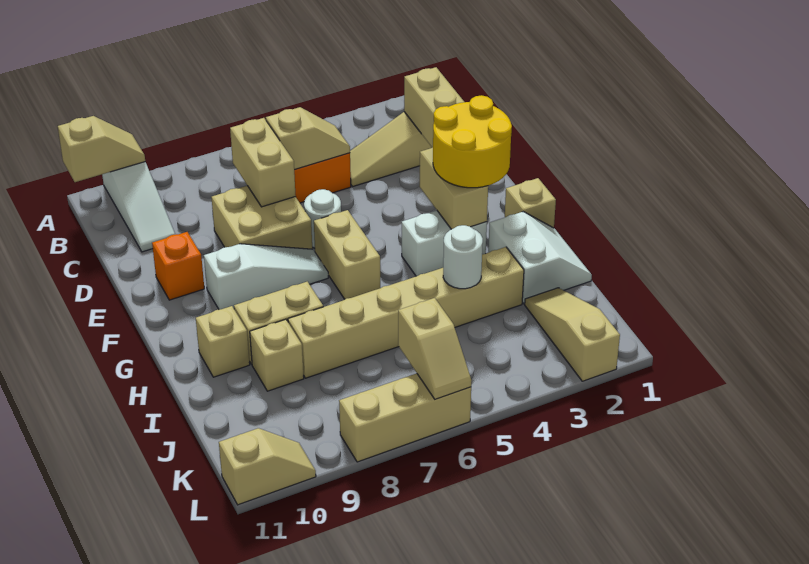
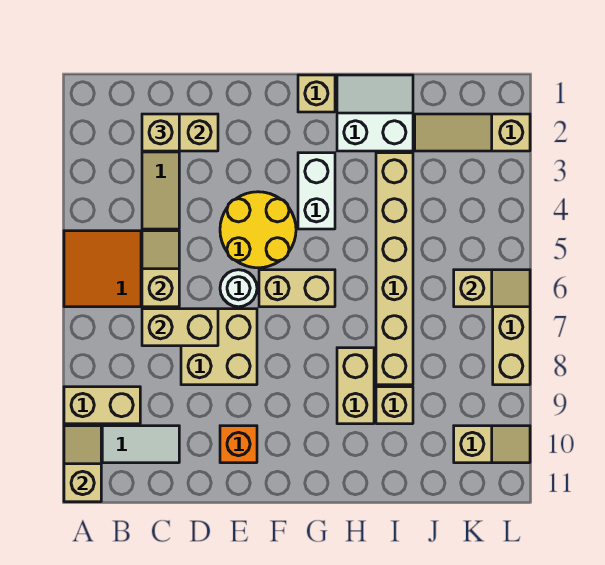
yellow round brick F2:G3 level 3 -> yellow round brick E4:F5 level 1
tan brick F3:G3 level 2 -> tan brick A9:B9 level 1
white slope F7:F9 level 1 top 9 -> none
tan brick H10 level 1 -> tan brick C2 level 3
white round brick I4 level 2 -> none
tan slope L10:L11 level 1 top 11 -> tan slope K10:L10 level 1 top K

